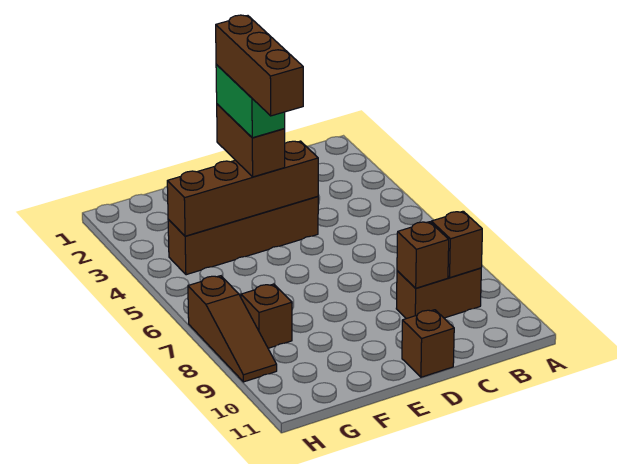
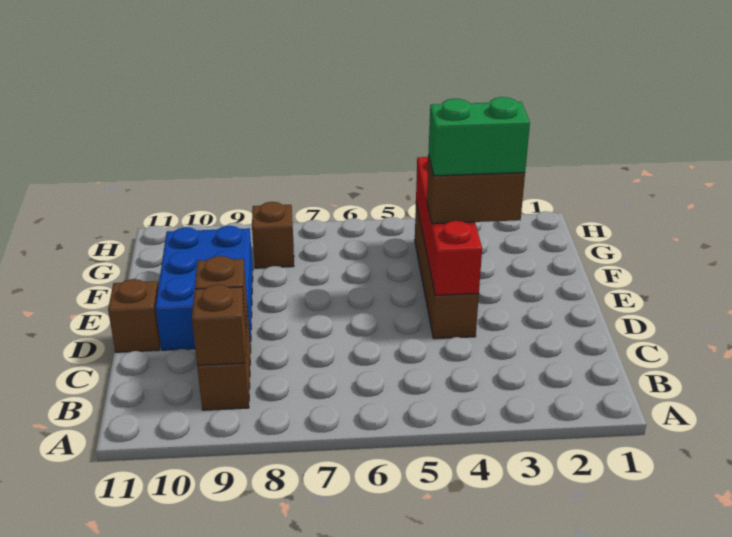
brown brick D4:G4 level 2 -> red brick D4:G4 level 2
none -> blue brick D9:F10 level 1
brown brick E3:E5 level 5 -> none
brown slope H7:H9 level 1 top 7 -> none

